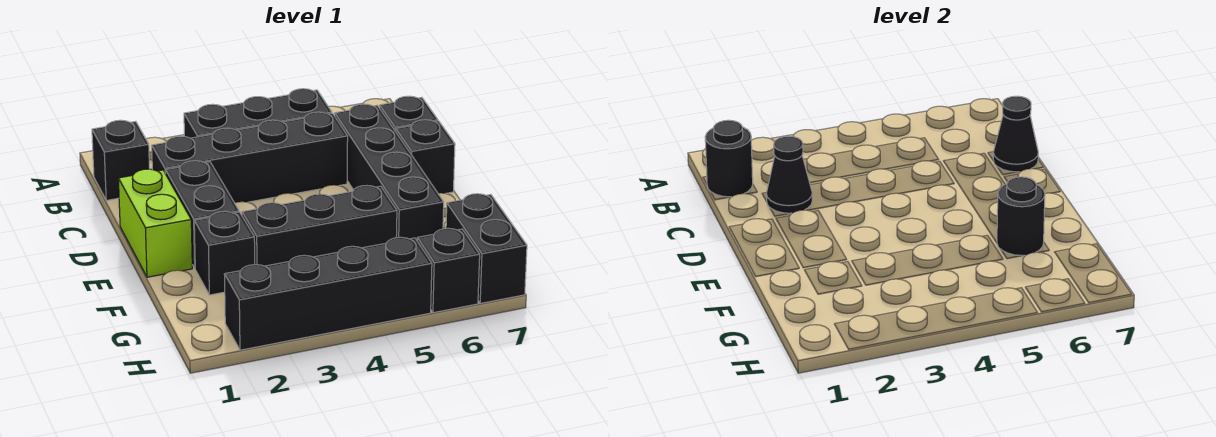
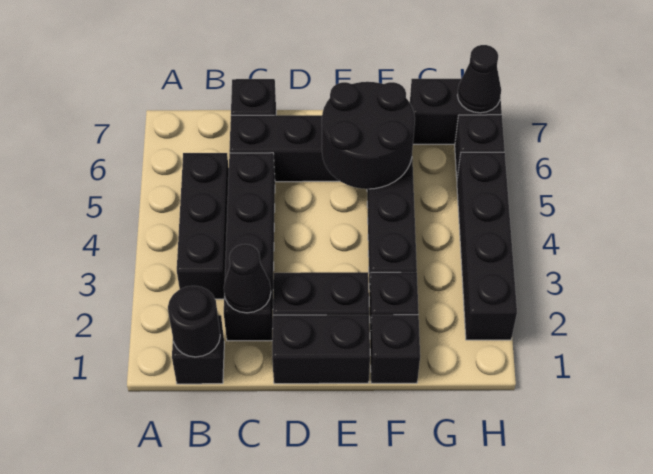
black cone C7 level 2 -> black cone H7 level 2
lime brick D1:E1 level 1 -> black brick D1:E1 level 1
black brick D7 level 1 -> black brick F1 level 1
black round brick F6 level 2 -> black round brick E5:F6 level 2

